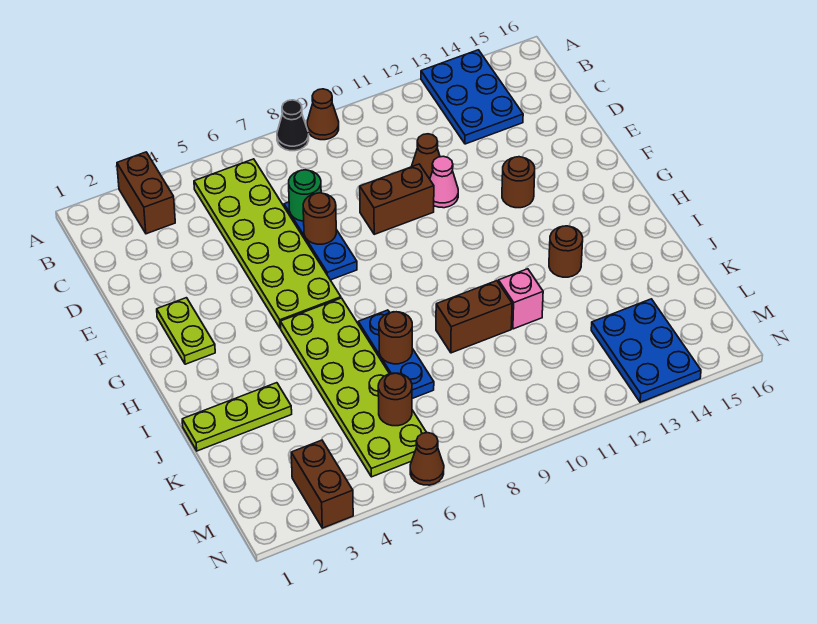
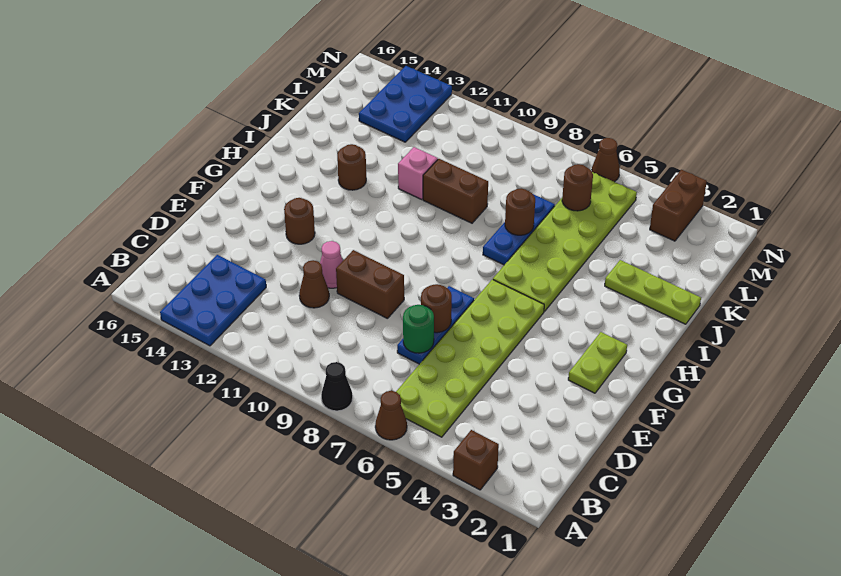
brown brick A3:B3 level 1 -> brown brick A3 level 1
brown cone A9 level 1 -> brown cone A6 level 1

